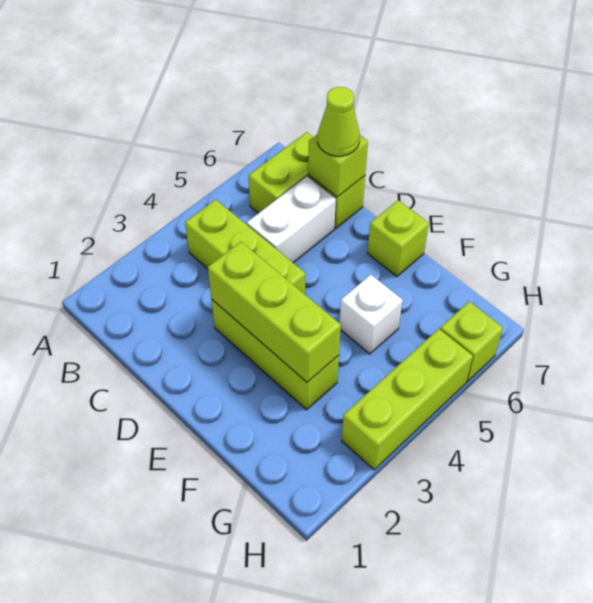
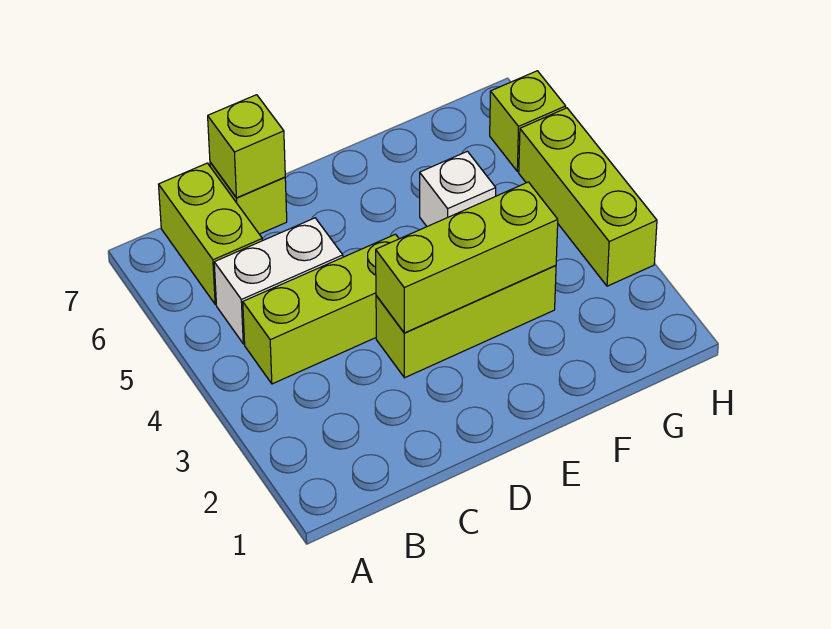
white brick C5:C6 level 1 -> white brick B5:C5 level 1
lime cone C7 level 3 -> none
lime brick E7 level 1 -> none

